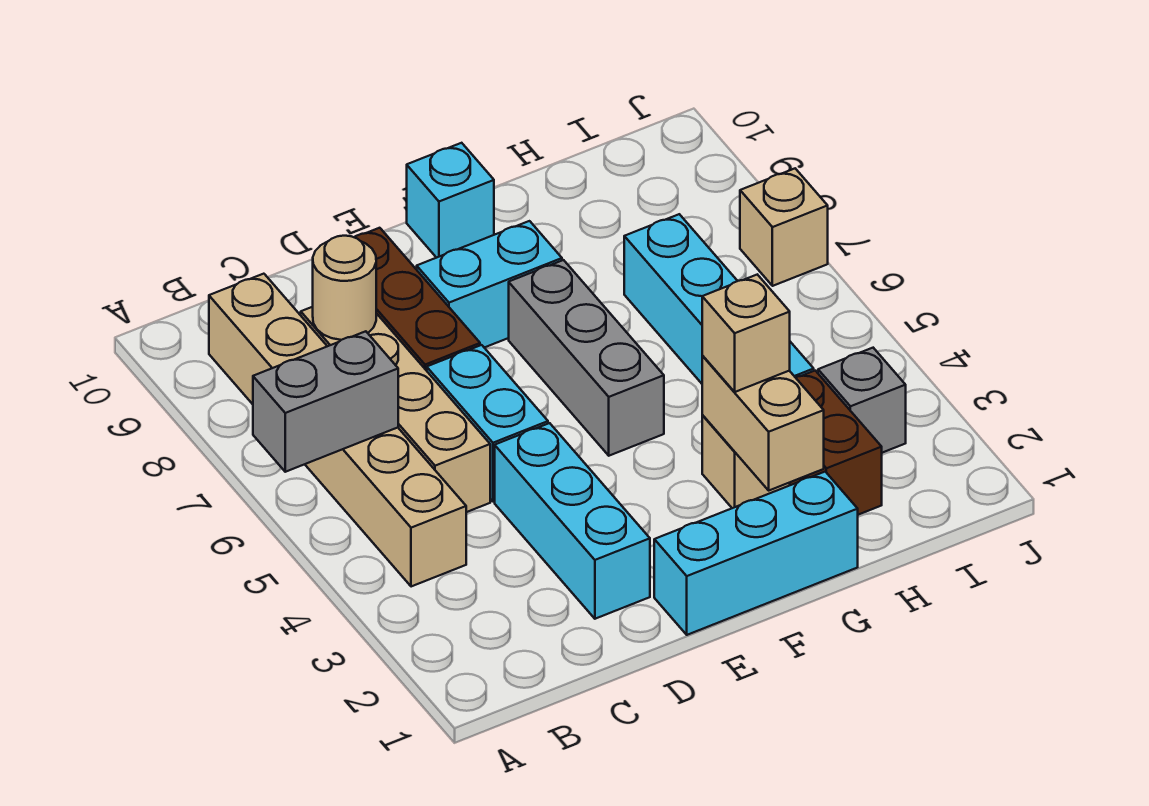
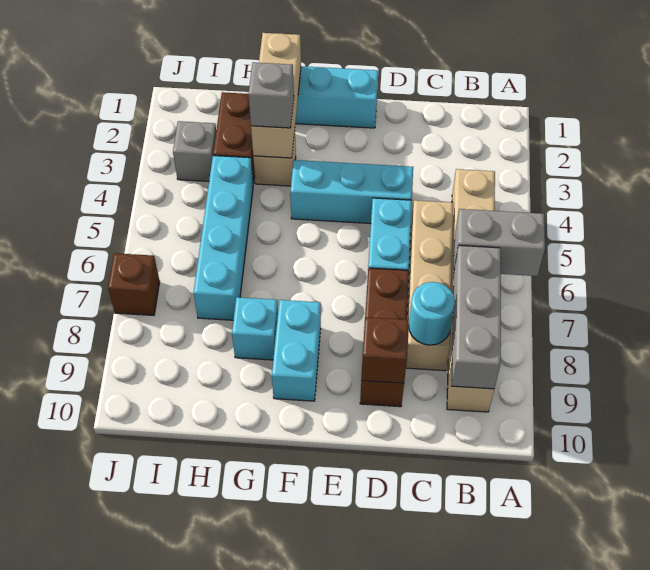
tan round brick C8 level 2 -> cyan round brick C8 level 2
cyan brick D2:D4 level 1 -> cyan brick D4:F4 level 1
none -> brown brick D9 level 2
cyan brick E8:F8 level 1 -> cyan brick F8:F9 level 1
grey brick F5:F7 level 1 -> grey brick B7:B9 level 2
cyan brick F10 level 1 -> cyan brick G8 level 1
tan brick G2:G3 level 2 -> tan brick G1:G3 level 2
tan brick G3 level 3 -> grey brick G3 level 3
tan brick J7 level 1 -> brown brick J7 level 1

